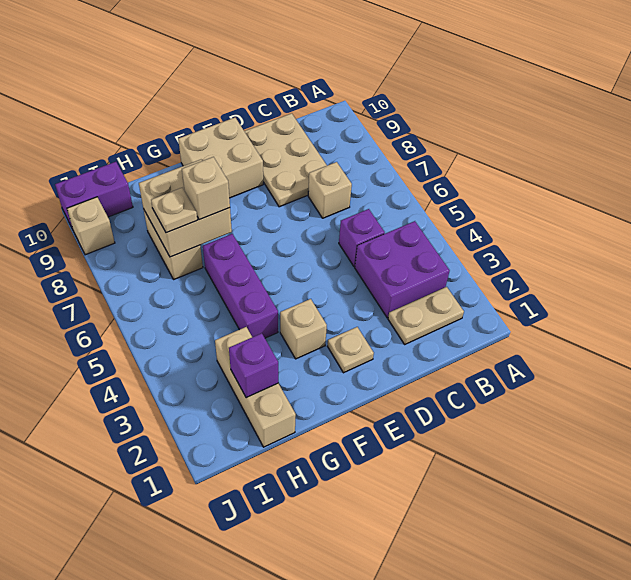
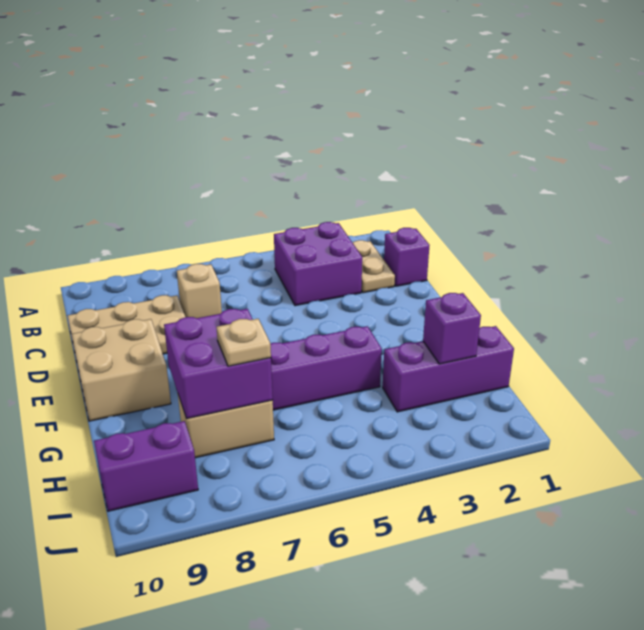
purple brick C5 level 1 -> purple brick C1 level 1
tan plate E2 level 1 -> none
tan brick F3 level 1 -> none
tan brick G7:H8 level 2 -> purple brick G7:H8 level 2
tan brick G7 level 3 -> none
tan brick H1:H3 level 1 -> purple brick H1:H3 level 1
purple brick I10:J10 level 1 -> purple brick I9:I10 level 1
tan brick J9 level 1 -> none

